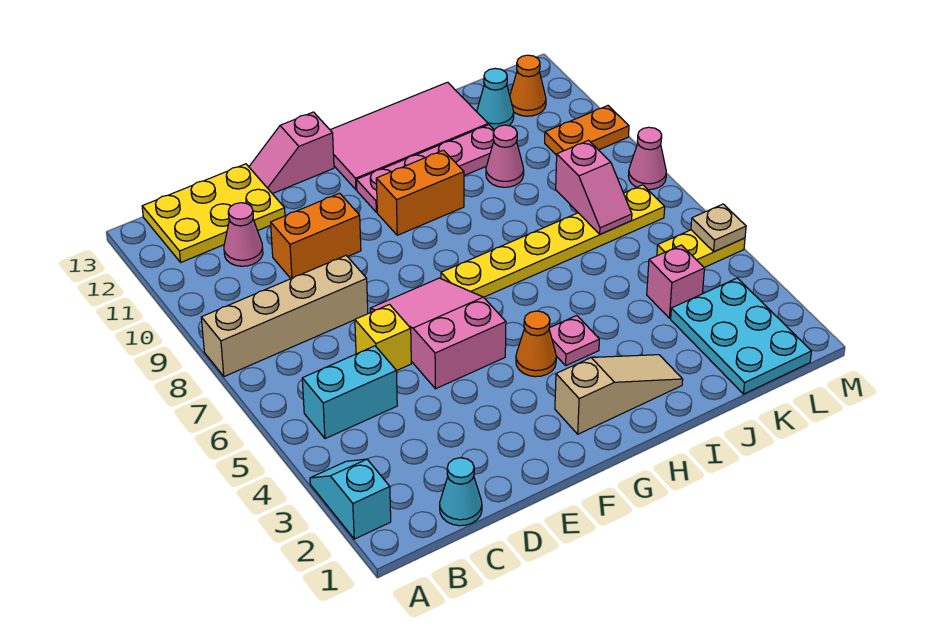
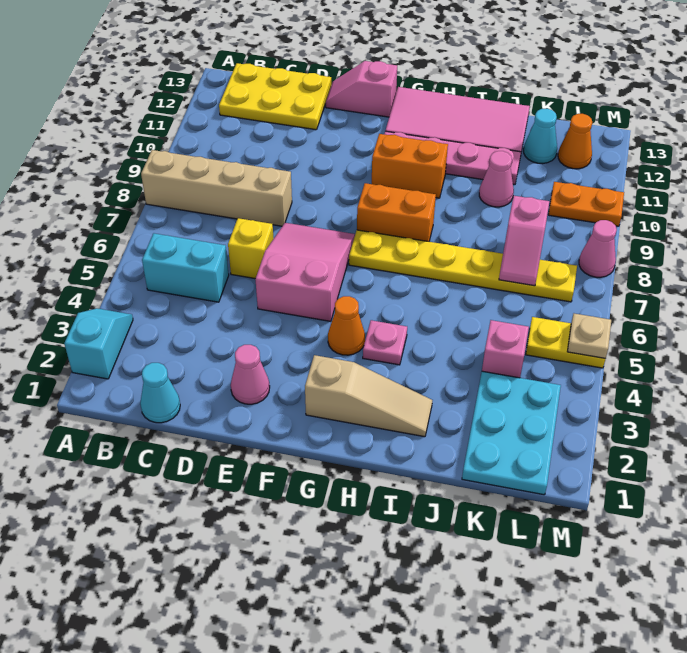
pink cone C11 level 1 -> pink cone E2 level 1
orange brick D10:E10 level 1 -> orange brick G8:H8 level 1

